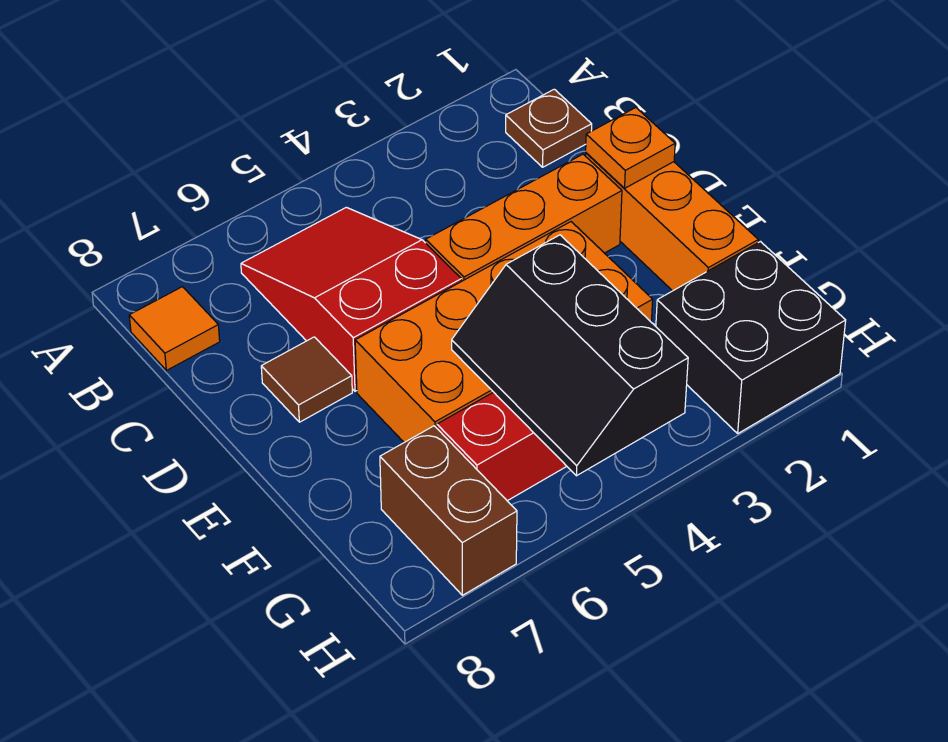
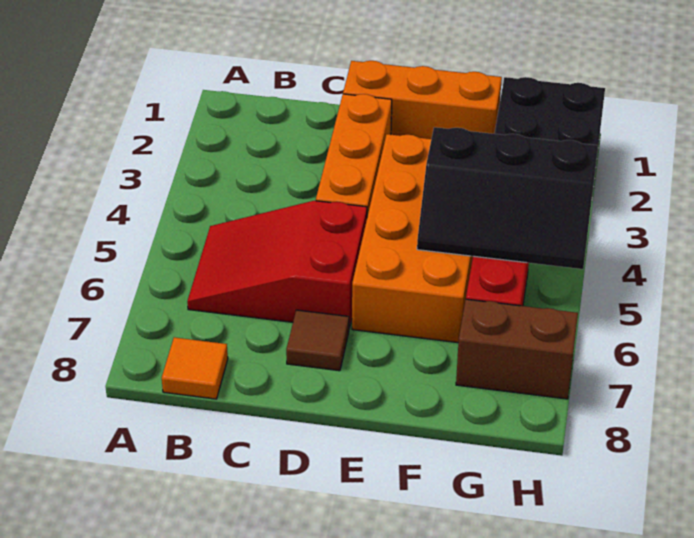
brown plate B1 level 1 -> none
orange plate D1 level 2 -> none

